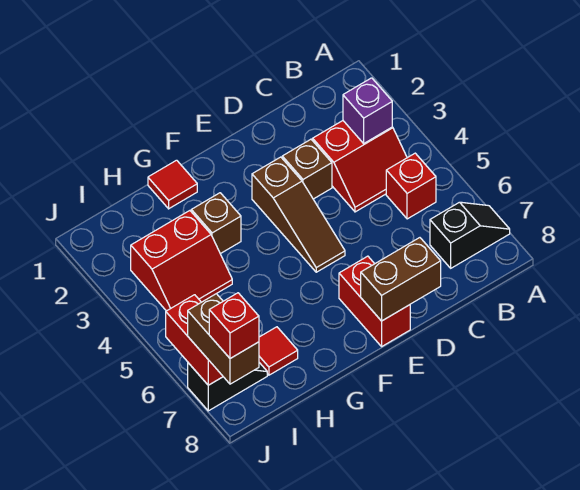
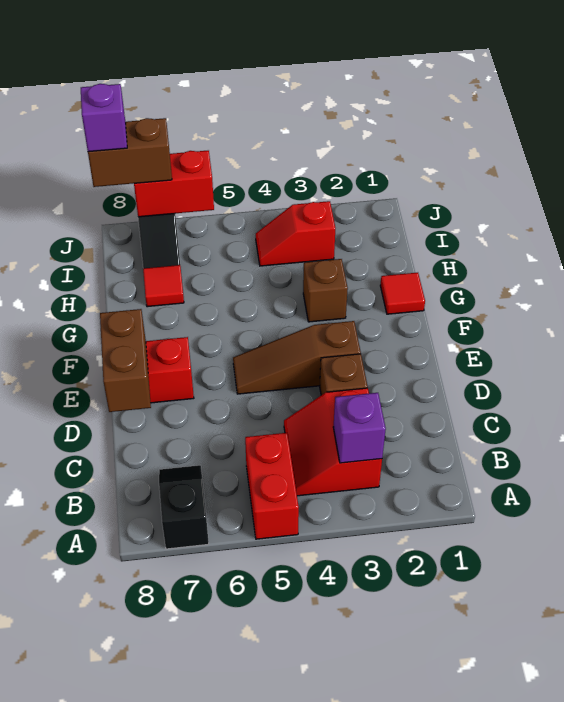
black slope A7:B7 level 1 top B -> black slope A7:B7 level 1 top A
red brick B5 level 1 -> red brick A5:B5 level 1
red slope H3:I4 level 1 top 3 -> red slope I3:I4 level 1 top 3
red brick J8 level 4 -> purple brick J8 level 4

